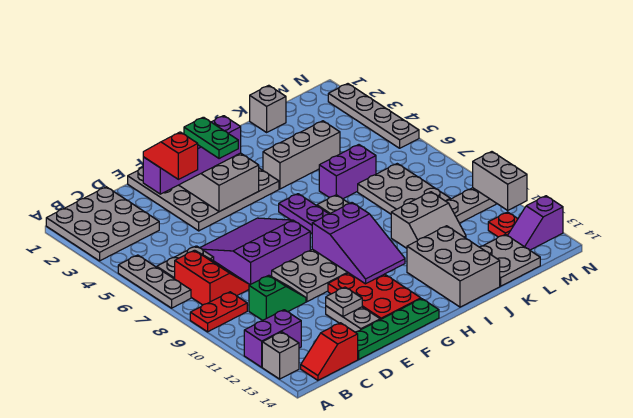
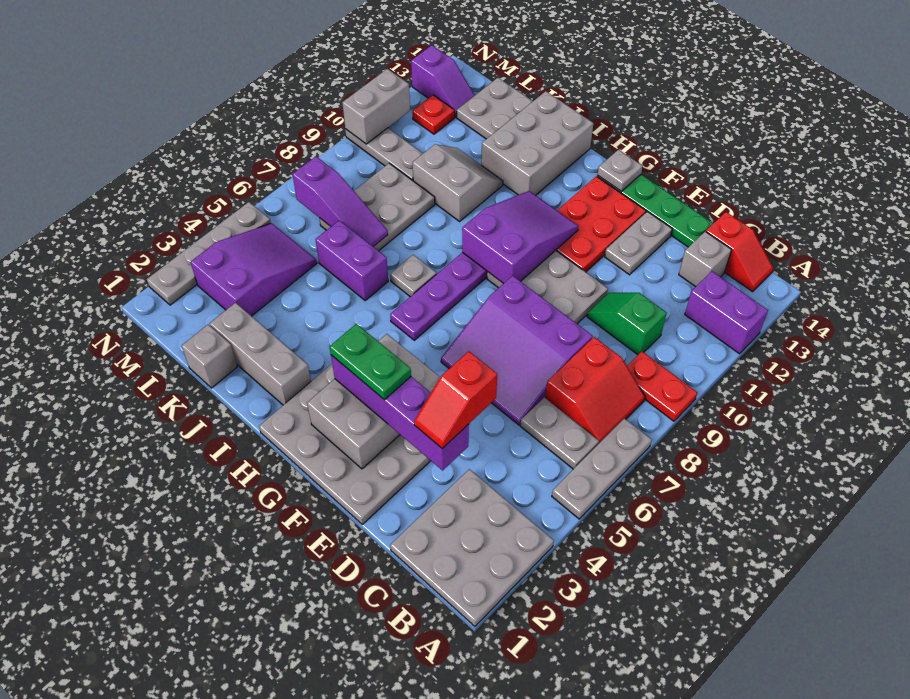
grey brick A13 level 1 -> grey brick C13 level 1
red slope B7:C8 level 1 top B -> red slope B7:C8 level 1 top C
grey plate E12 level 2 -> grey plate G14 level 2
green plate F3:F4 level 4 -> green plate F3:G3 level 4
grey brick I4:K4 level 1 -> grey brick I2:K2 level 1
none -> purple slope K7:M7 level 2 top M
none -> purple slope L3:M5 level 1 top 3

